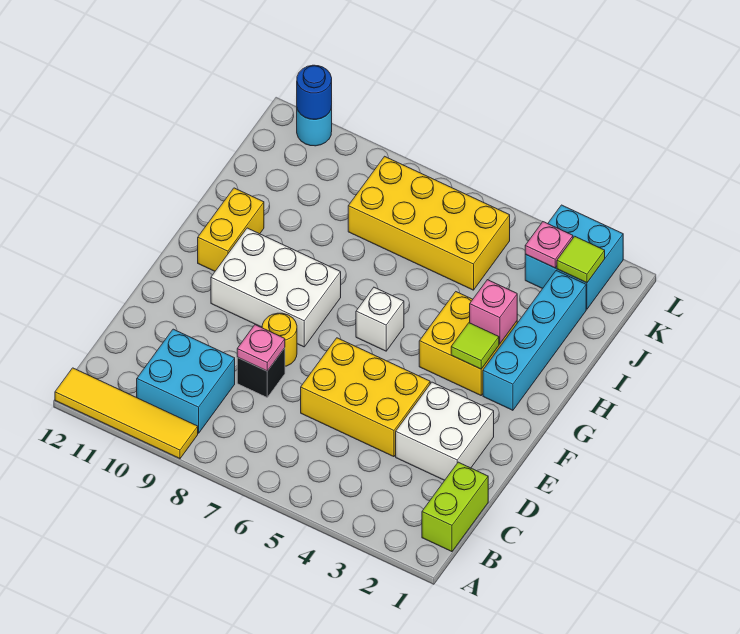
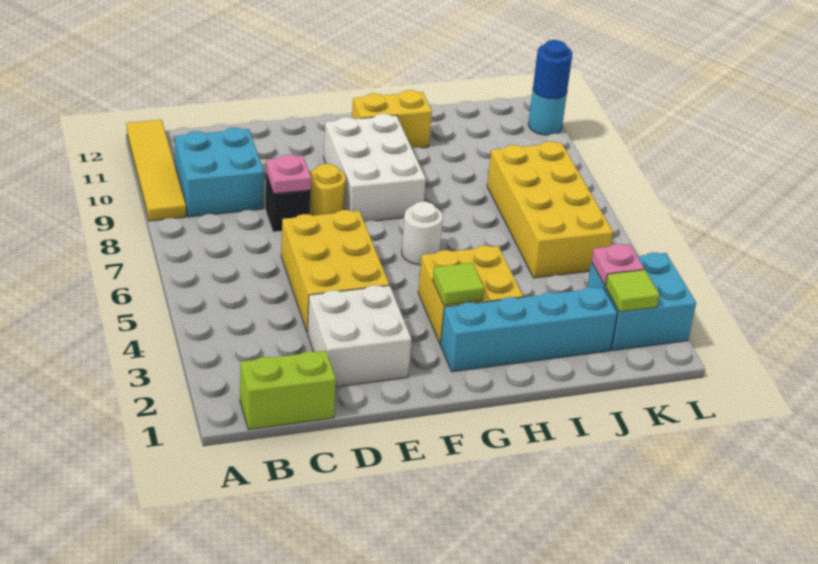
white brick G6 level 1 -> white round brick G6 level 1
pink brick H3 level 2 -> none

